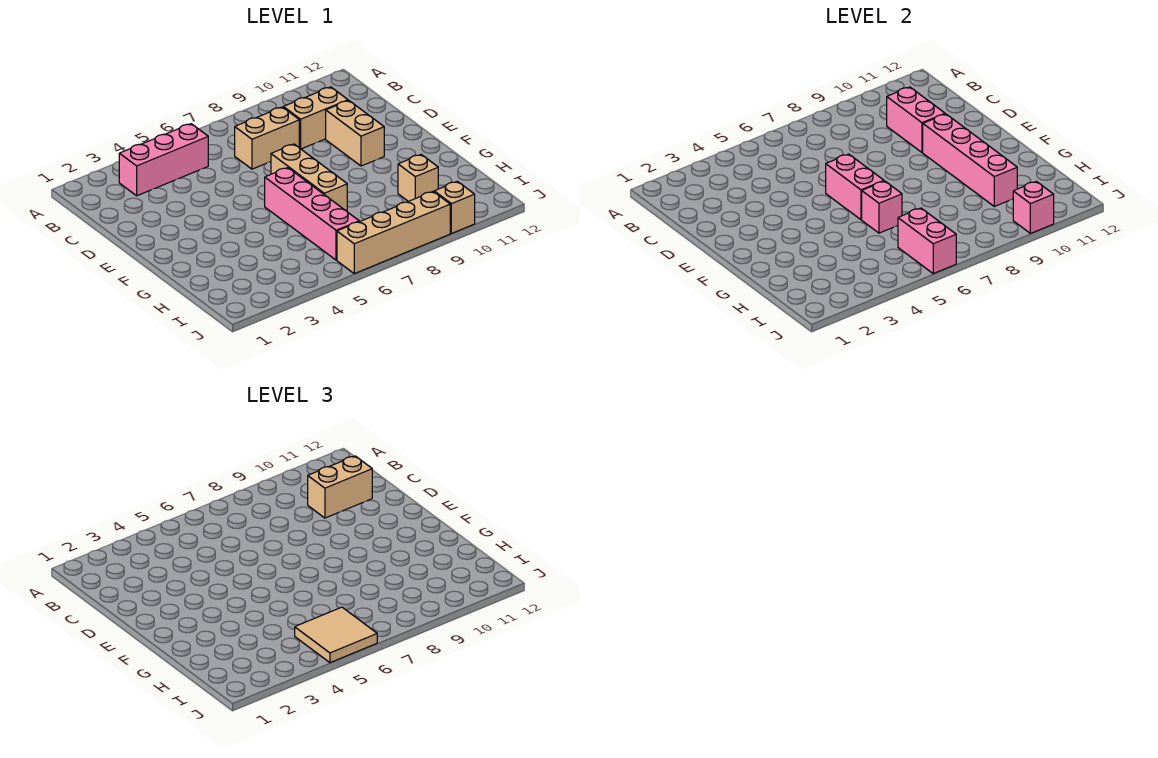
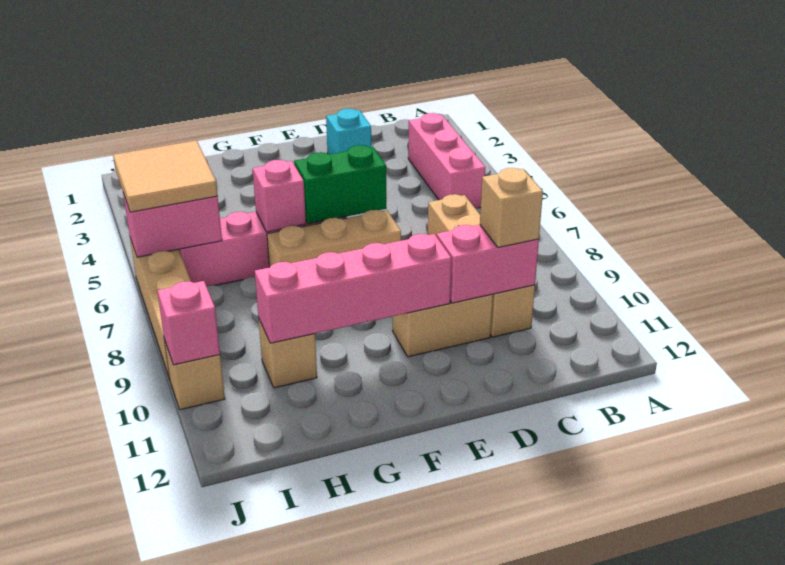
tan brick C10:C11 level 3 -> tan brick C10 level 3
none -> cyan brick D2 level 1
pink brick E6:F6 level 2 -> green brick E6:F6 level 2

